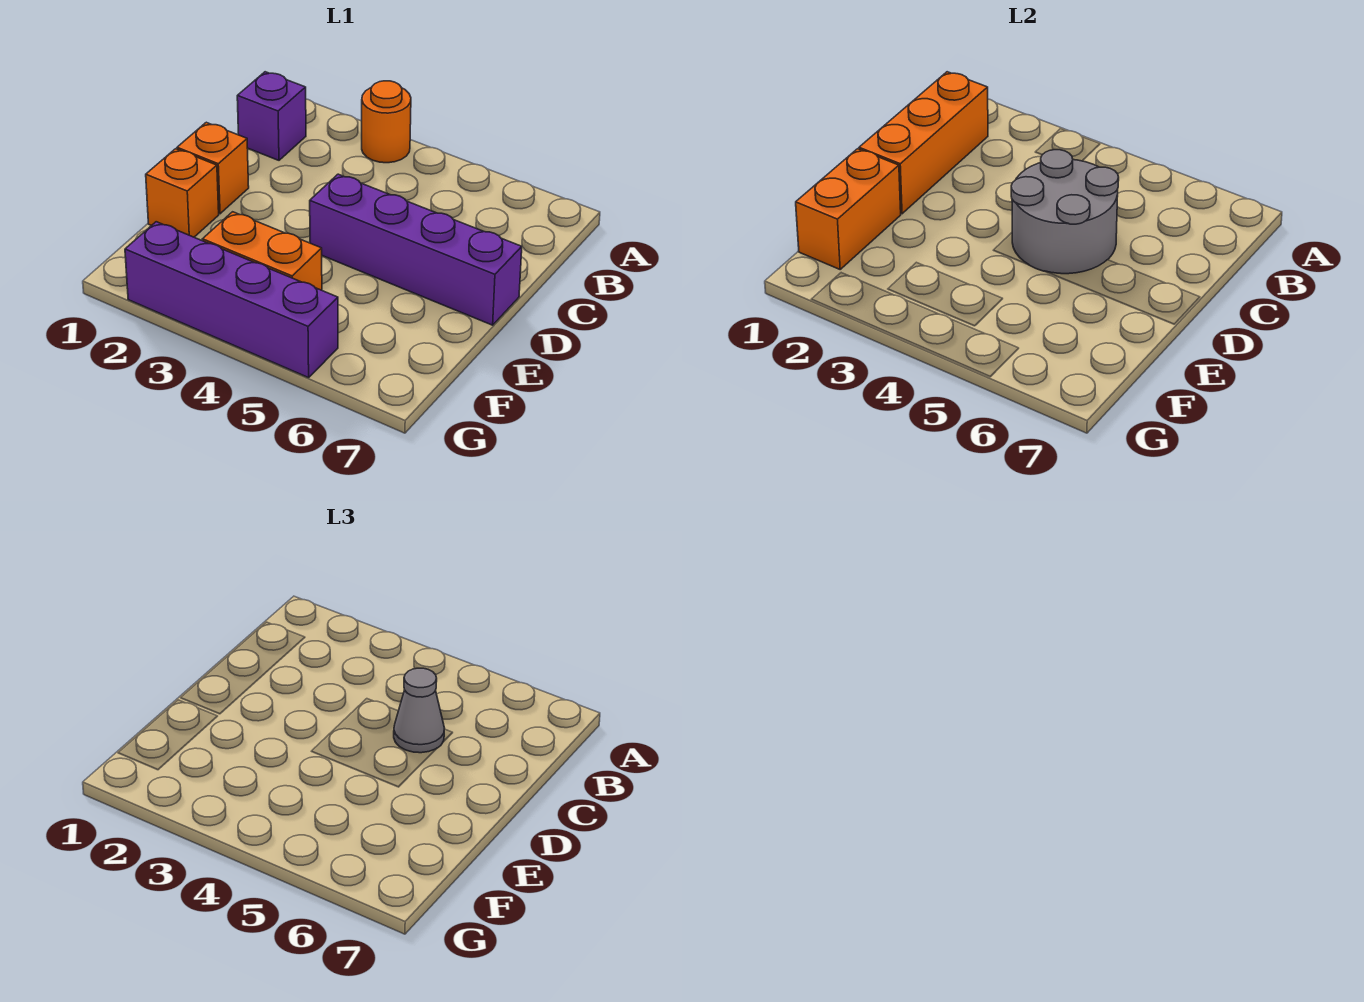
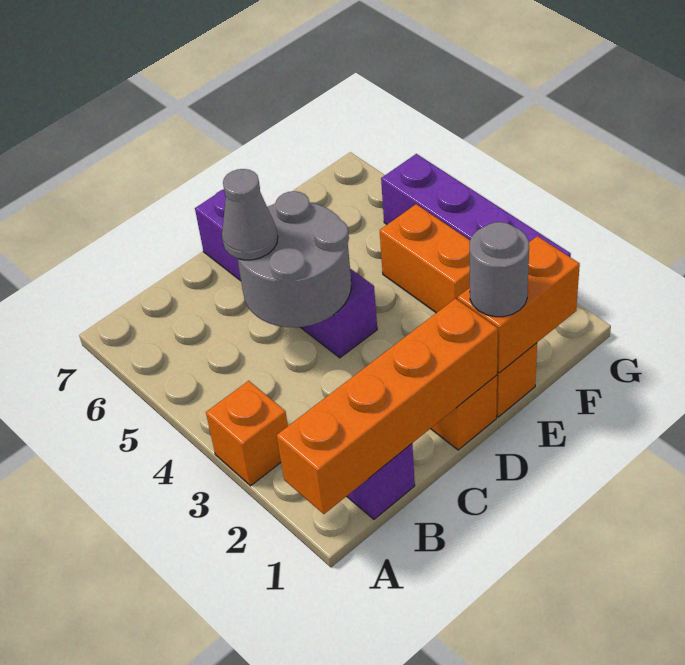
orange round brick A3 level 1 -> orange brick A3 level 1
orange brick B1:D1 level 2 -> orange brick A1:D1 level 2
none -> grey round brick E1 level 3

